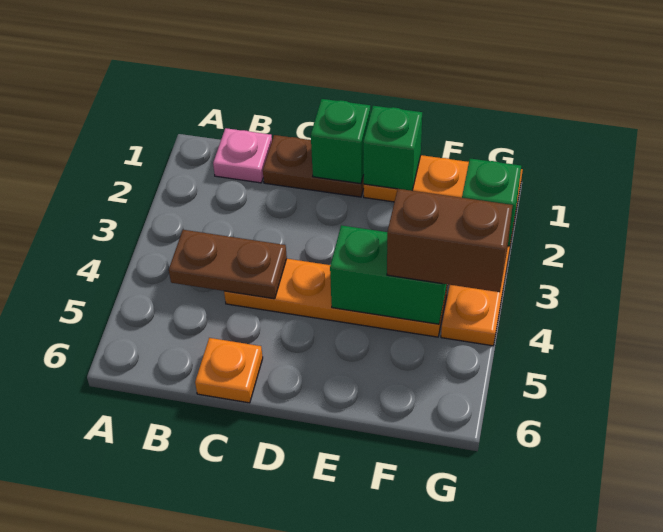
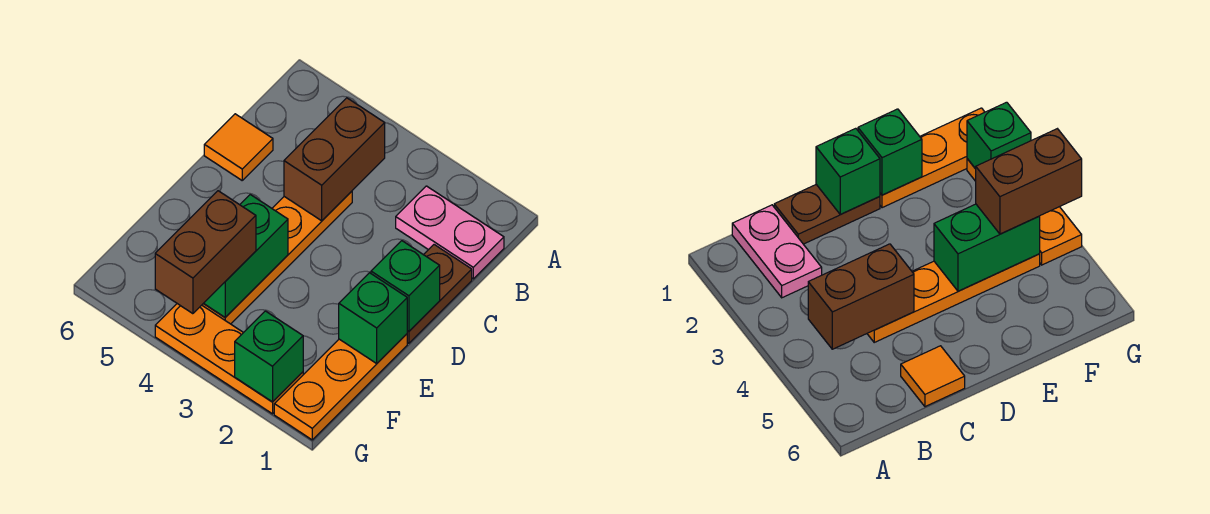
pink plate B1 level 1 -> pink plate B1:B2 level 1
brown plate B4:C4 level 2 -> brown brick B4:C4 level 2
orange plate C6 level 1 -> orange tile C6 level 1

